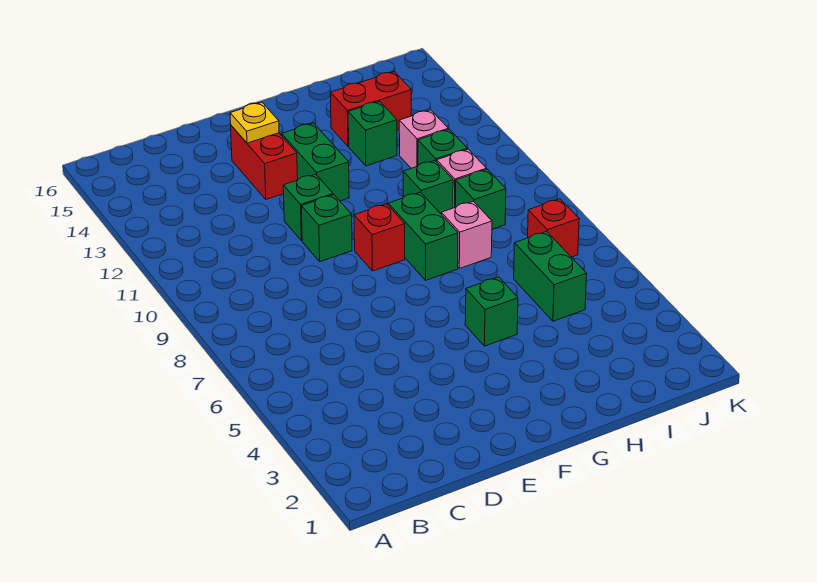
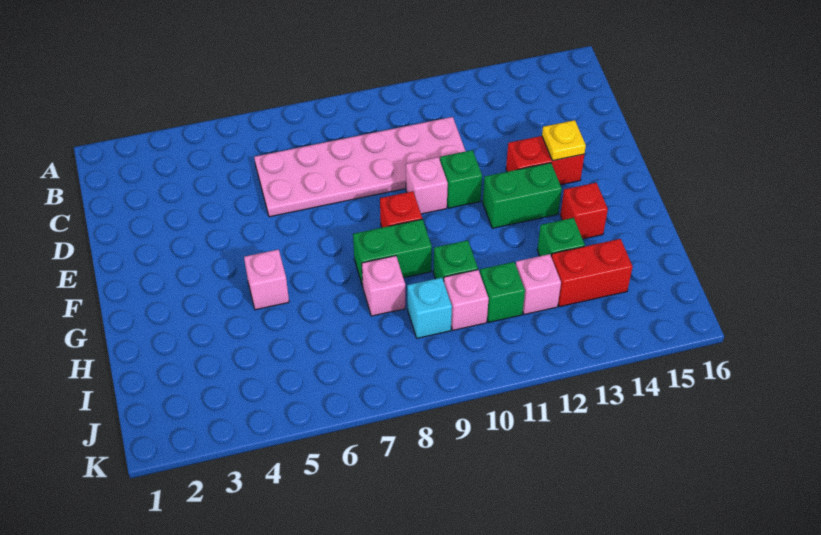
none -> pink plate C6:D11 level 1
green brick E10 level 1 -> pink brick E10 level 1
green brick G5 level 1 -> pink brick G5 level 1
red brick H14:I14 level 1 -> red brick I13:I14 level 1
green brick I5:I6 level 1 -> none
green brick I9 level 1 -> cyan brick I9 level 1
red brick J7 level 1 -> red brick G14 level 1

